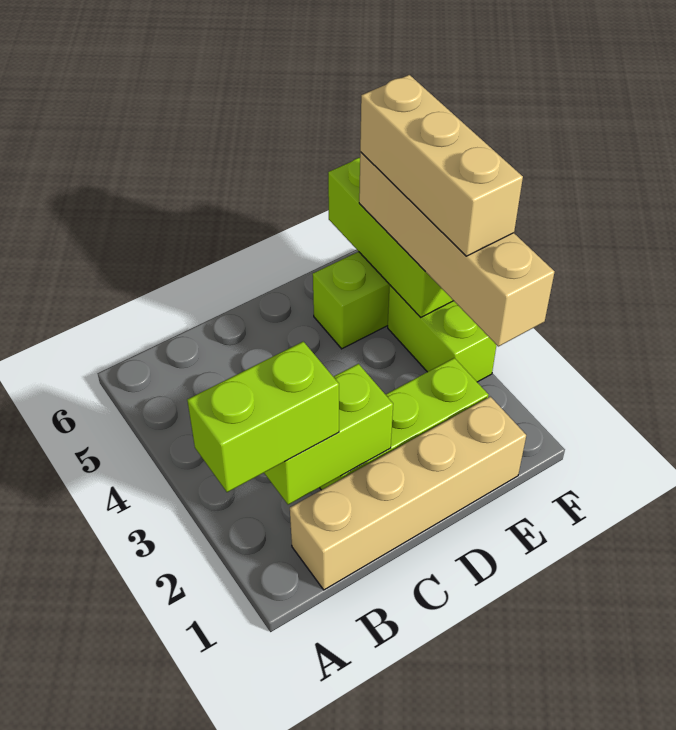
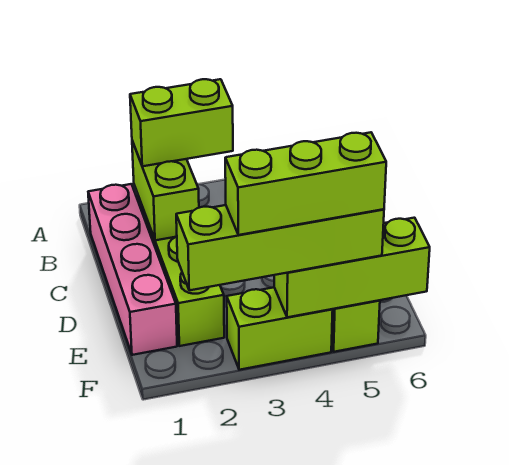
lime brick A2:B2 level 3 -> lime brick B2:B3 level 3
tan brick B1:E1 level 1 -> pink brick B1:E1 level 1
tan brick F2:F5 level 3 -> lime brick F2:F5 level 3
tan brick F3:F5 level 4 -> lime brick F3:F5 level 4

